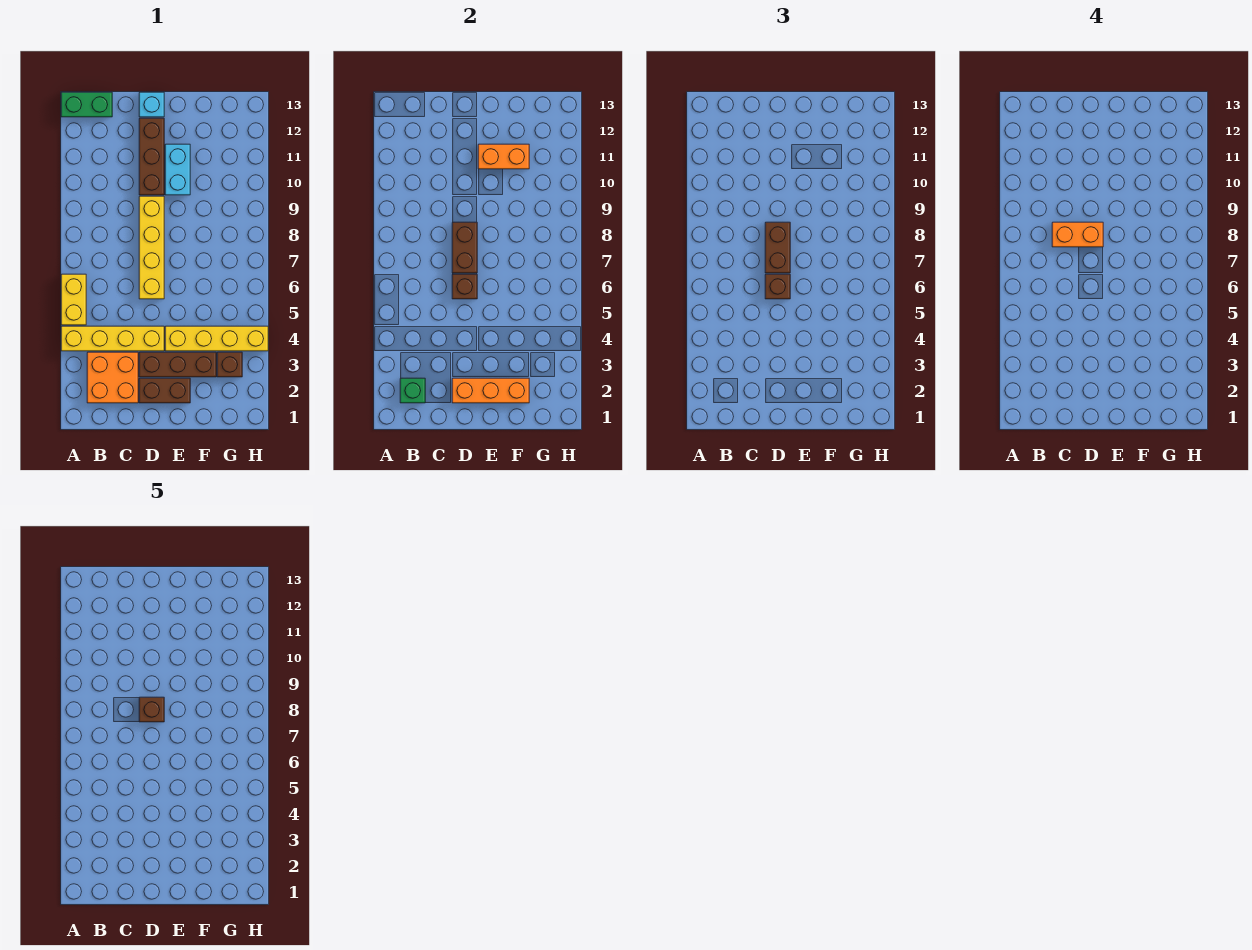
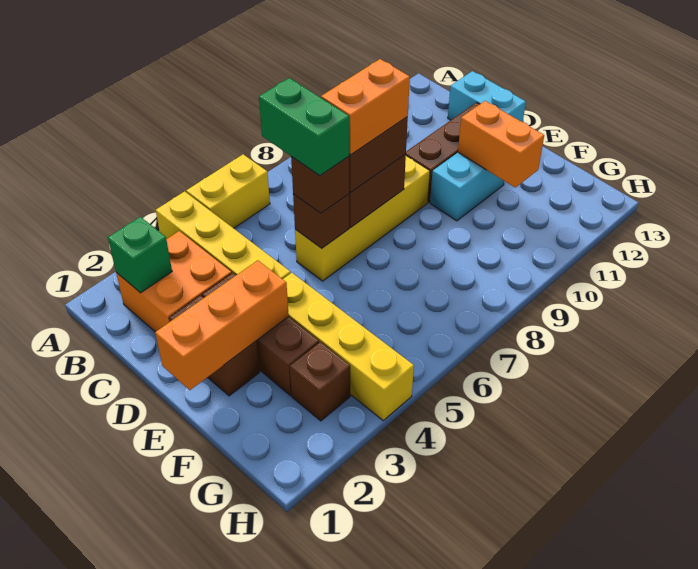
green brick A13:B13 level 1 -> green brick C6:D6 level 4
orange brick C8:D8 level 4 -> orange brick D7:D8 level 4
orange brick D2:F2 level 2 -> orange brick E1:E3 level 2
brown brick D8 level 5 -> none
cyan brick D13 level 1 -> cyan brick C13:D13 level 1

